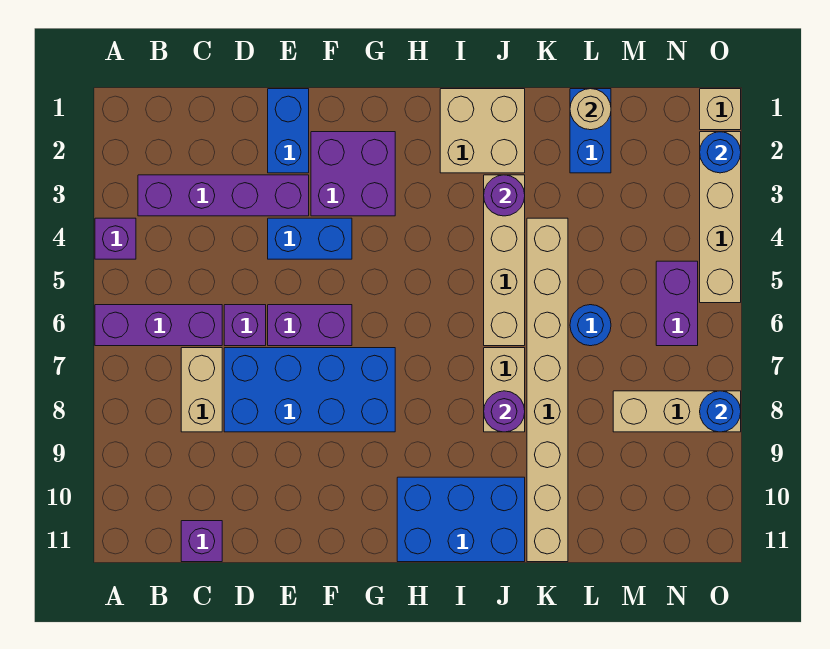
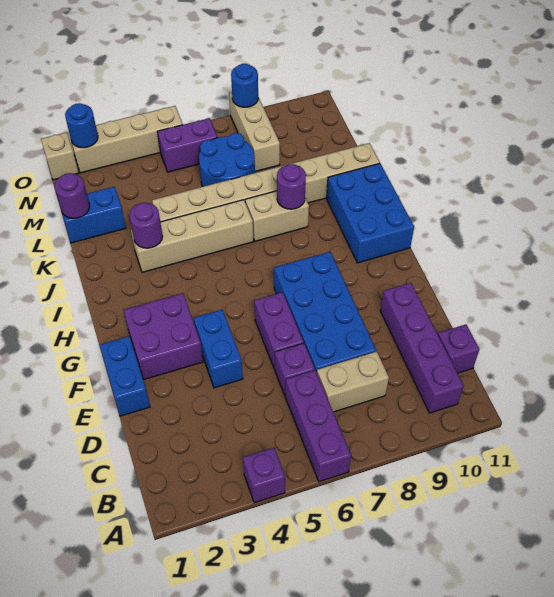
purple brick B3:E3 level 1 -> purple brick B10:E10 level 1
blue brick E1:E2 level 1 -> blue brick E1:F1 level 1
tan brick I1:J2 level 1 -> none
tan round brick L1 level 2 -> purple round brick L1 level 2
blue round brick L6 level 1 -> blue round brick L6:M7 level 1

